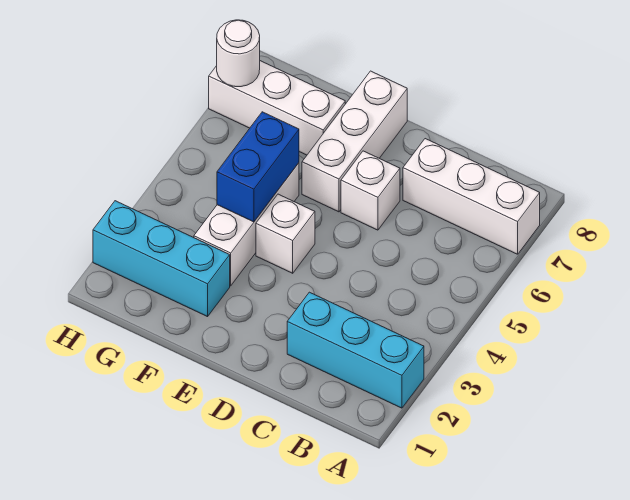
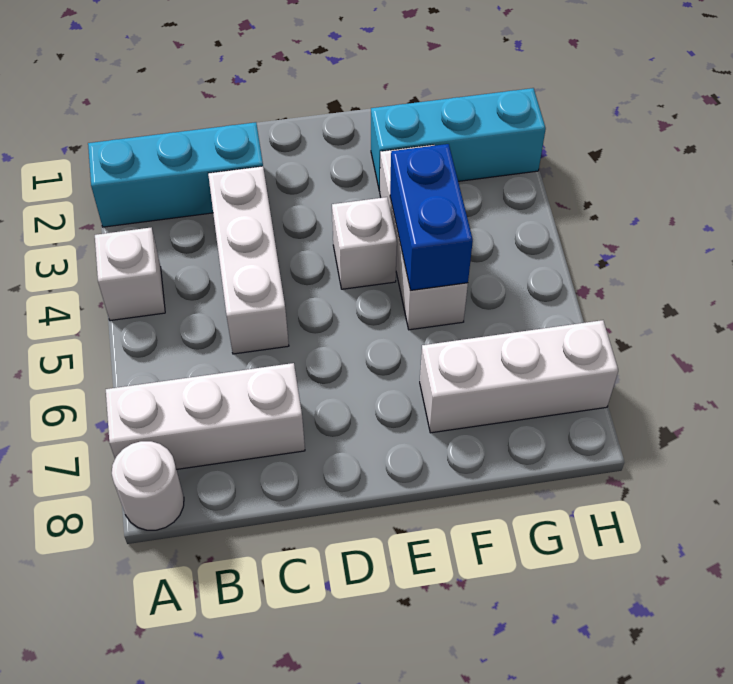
white brick D6 level 1 -> white brick A4 level 1
white brick E6:E8 level 1 -> white brick C3:C5 level 1
white round brick H7 level 2 -> white round brick A8 level 1

